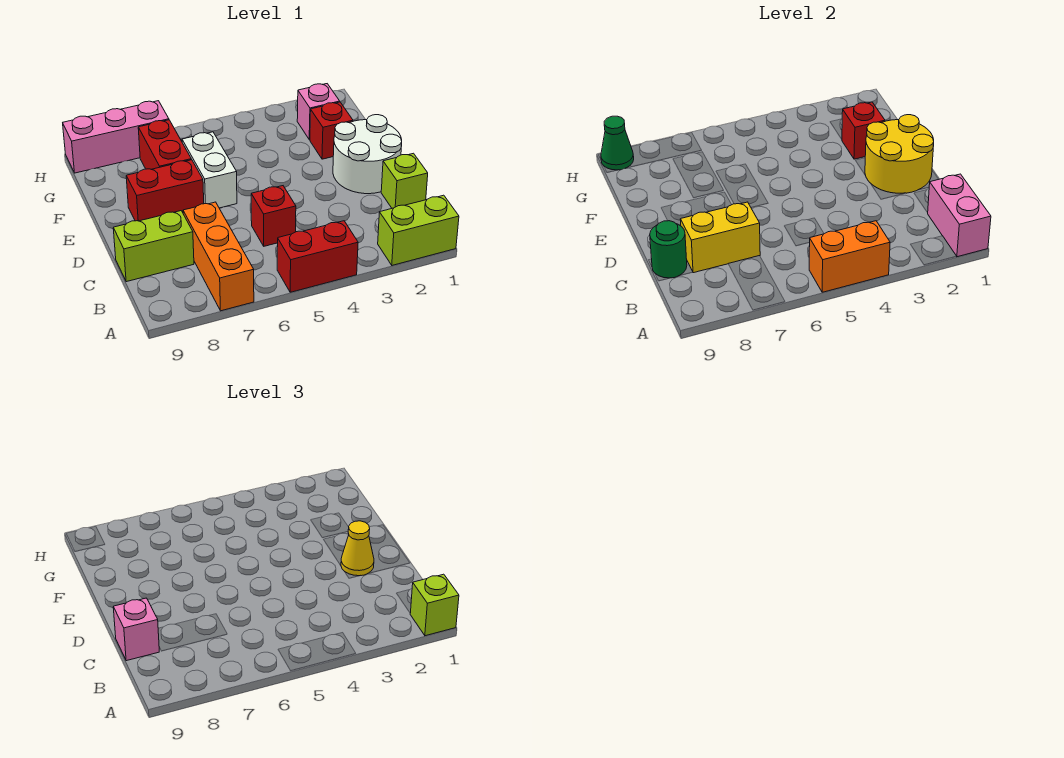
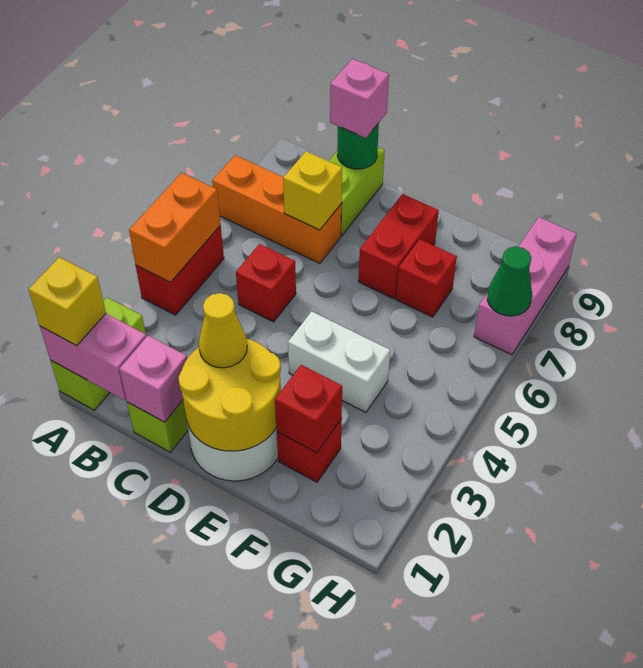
lime brick A1 level 3 -> yellow brick A1 level 3
yellow brick C7:C8 level 2 -> yellow brick C7 level 2
white brick E6:F6 level 1 -> white brick E4:F4 level 1
red brick F7:G7 level 1 -> red brick F7 level 1
pink brick G2 level 1 -> pink brick C1 level 2
green cone H9 level 2 -> green cone H7 level 2

